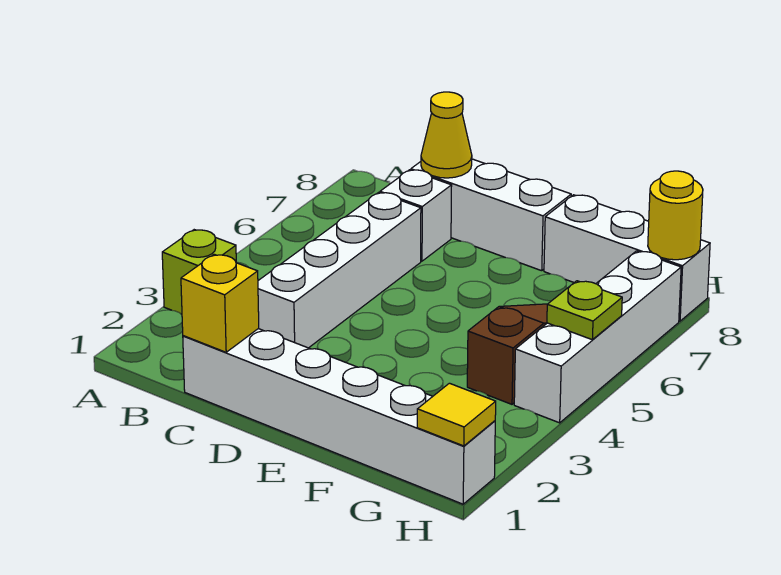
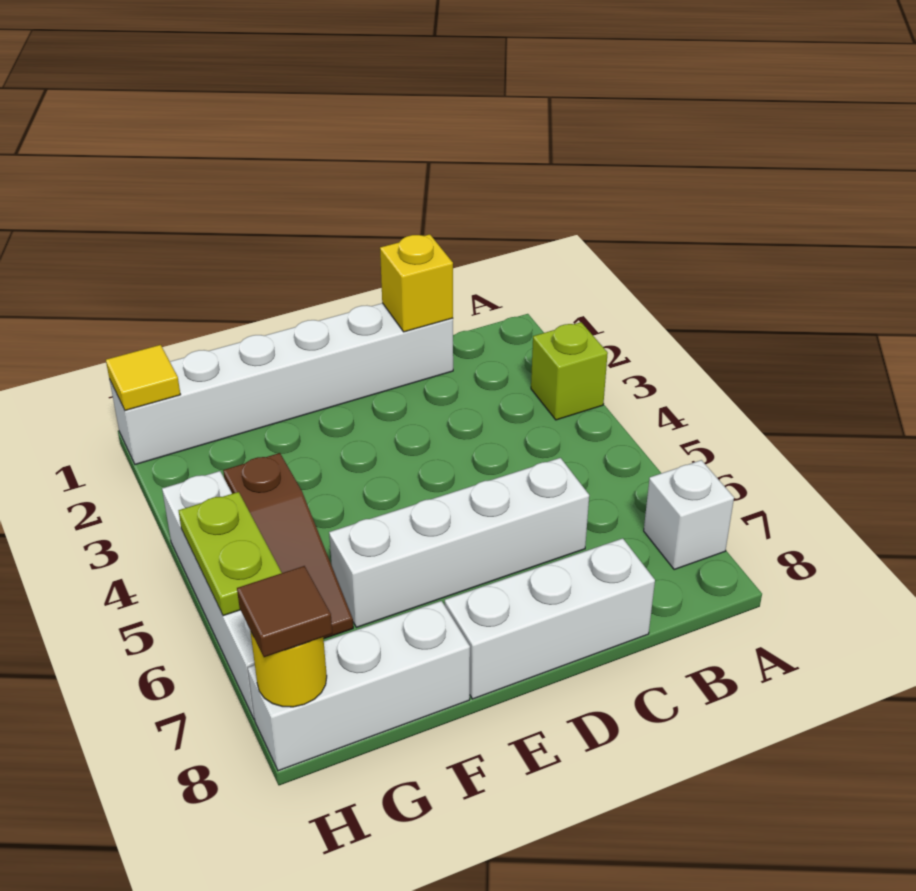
white brick C3:C6 level 1 -> white brick C6:F6 level 1
white brick C7 level 1 -> white brick A7 level 1
yellow cone C8 level 2 -> none
lime plate H5 level 2 -> lime plate H5:H6 level 2
none -> brown tile H8 level 3

